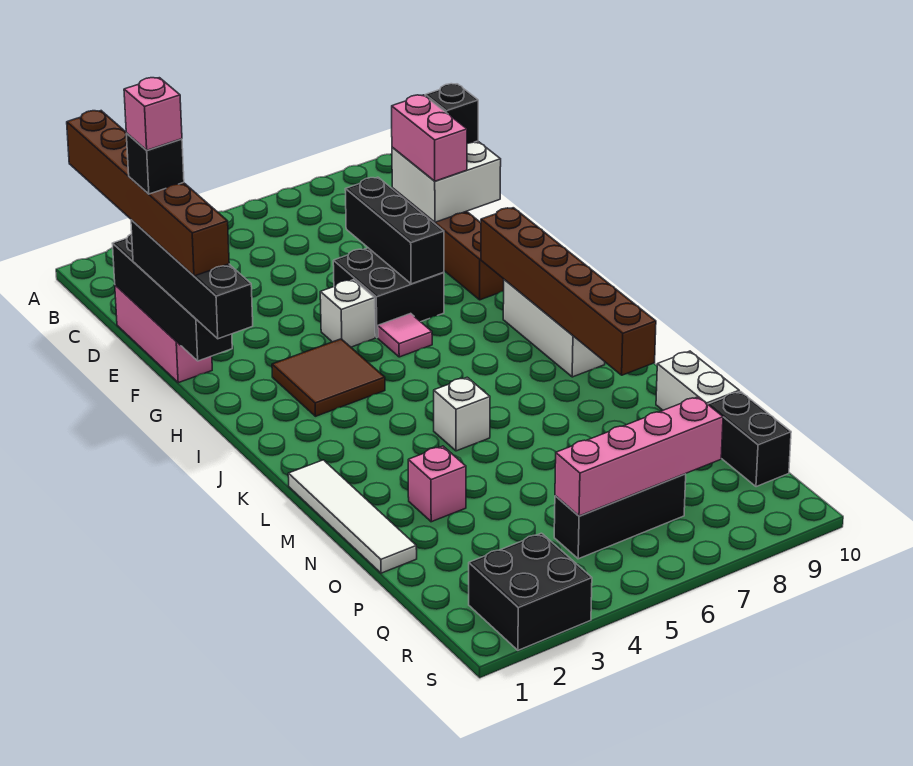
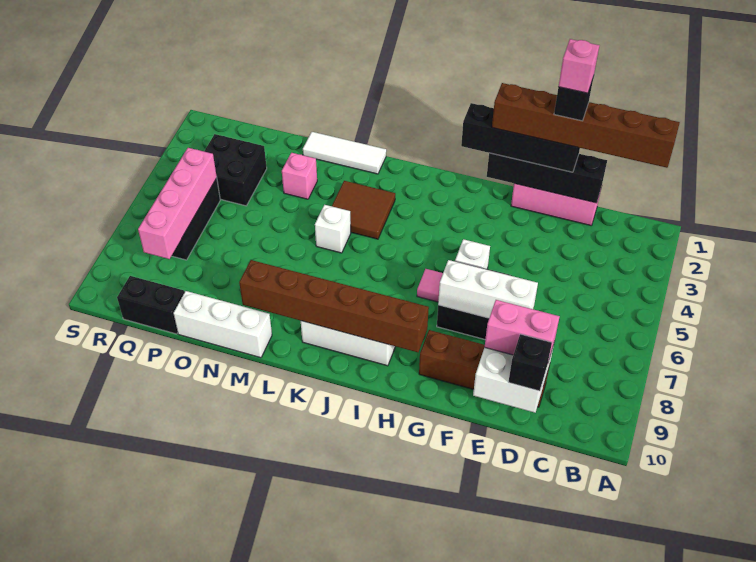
black brick E7:G7 level 2 -> white brick E7:G7 level 2
brown tile H3:I4 level 1 -> brown tile K3:L4 level 1
white tile L1:O1 level 1 -> white tile L1:N1 level 1
white brick N10:O10 level 1 -> white brick M10:O10 level 1
black brick R2:S3 level 1 -> black brick P3:Q4 level 1

